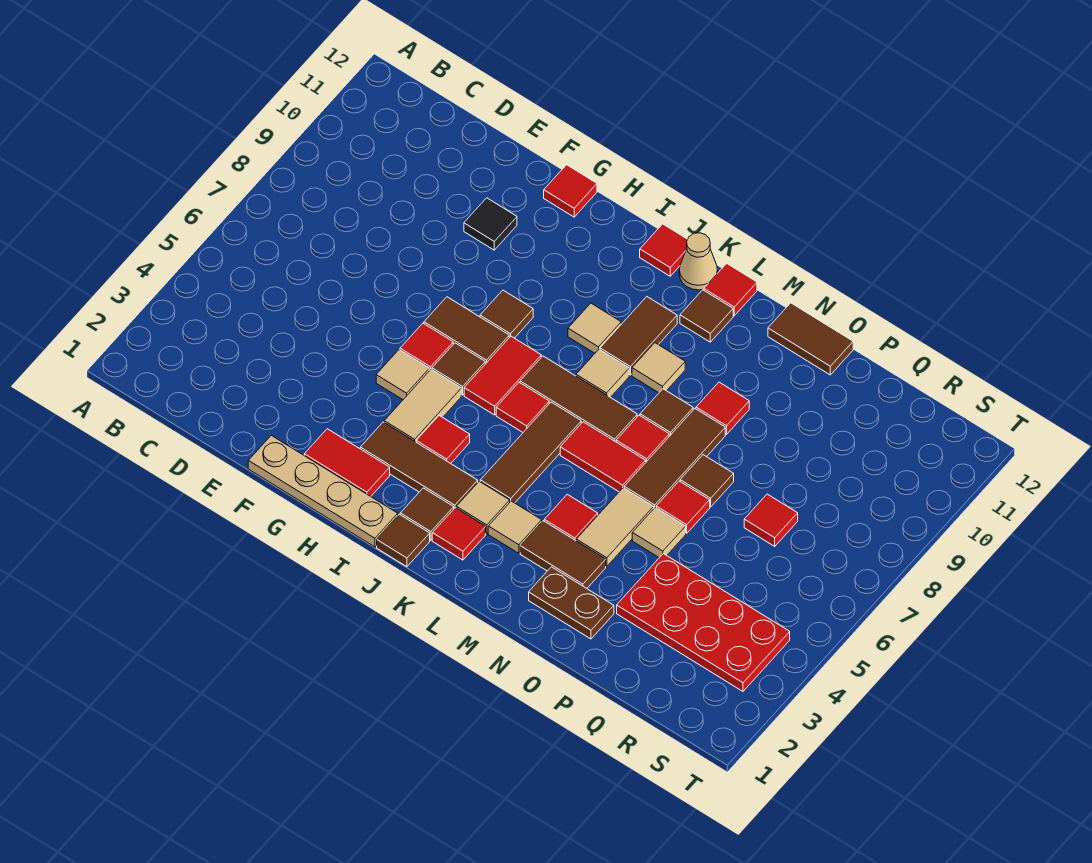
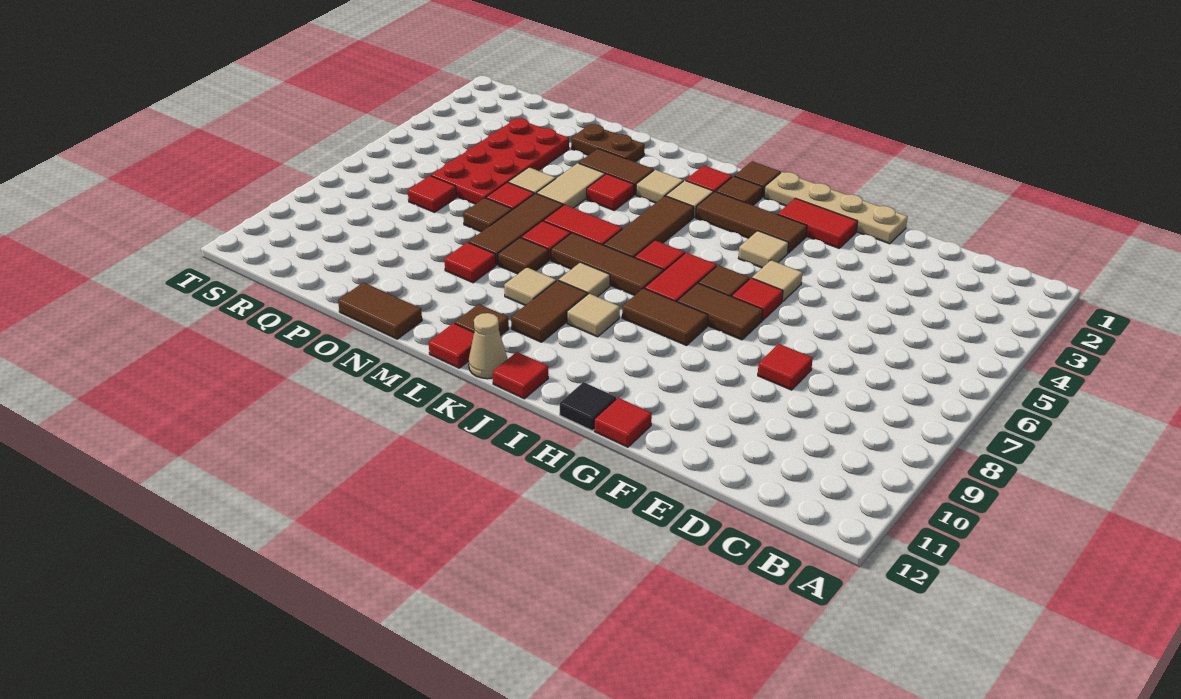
black tile F10 level 1 -> black tile H12 level 1
tan tile H4:H5 level 1 -> tan tile H4 level 1
brown tile H8 level 1 -> brown tile H8:I8 level 1
red tile I4 level 1 -> red tile E8 level 1
red plate P3:S4 level 1 -> red plate P3:Q6 level 1

